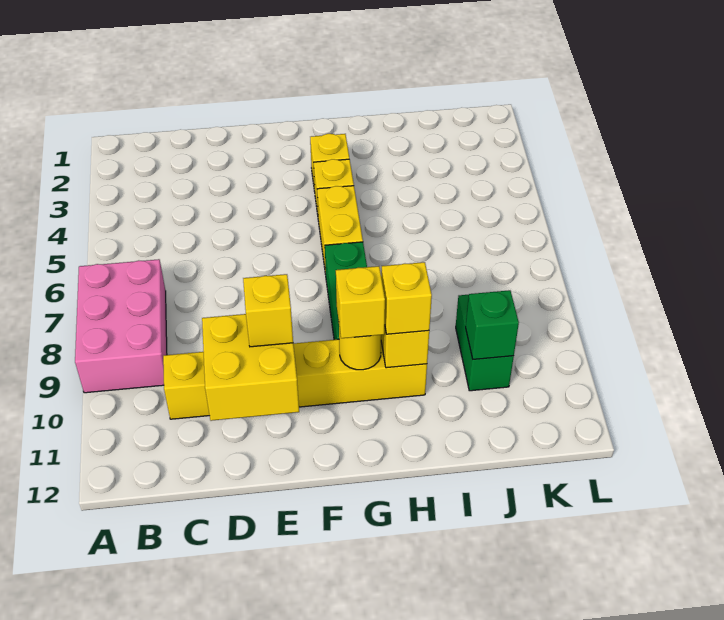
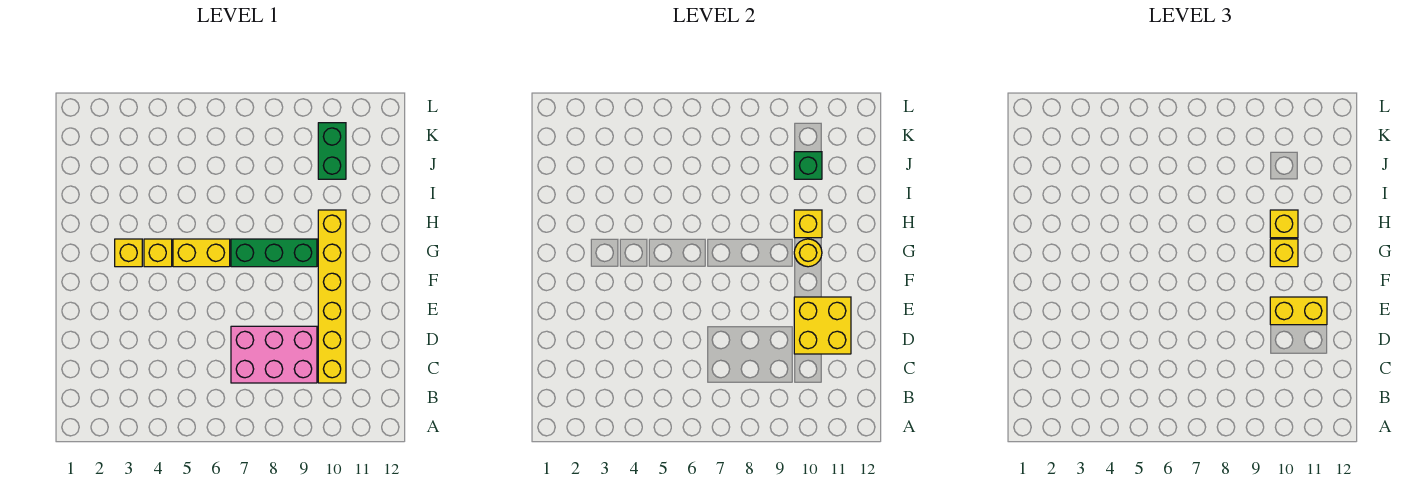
pink brick A7:B9 level 1 -> pink brick C7:D9 level 1
yellow brick E10 level 3 -> yellow brick E10:E11 level 3
green brick J9:J10 level 1 -> green brick J10:K10 level 1

